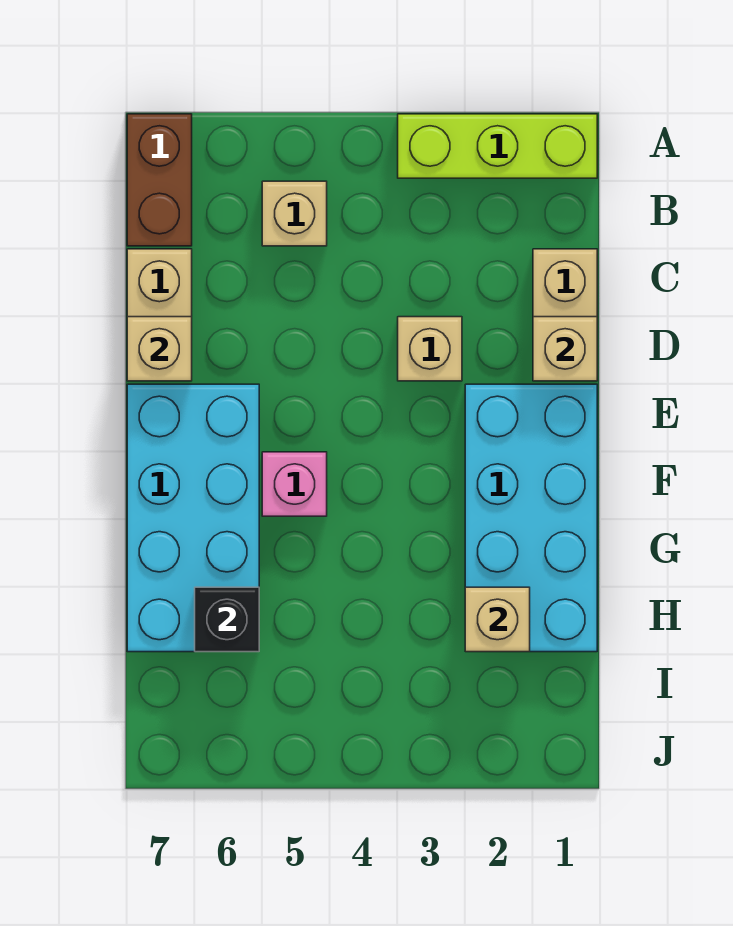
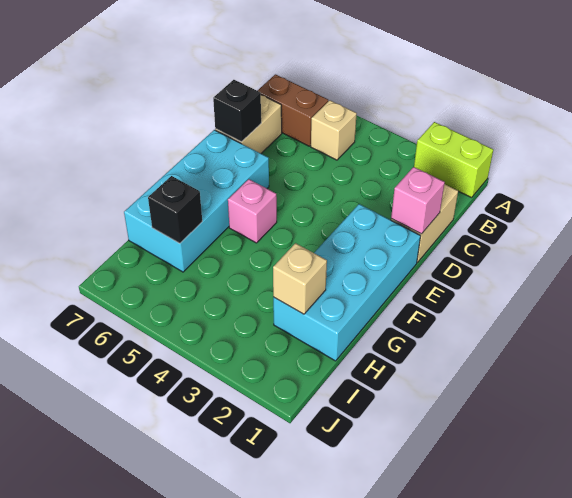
lime brick A1:A3 level 1 -> lime brick A1:A2 level 1
brown brick A7:B7 level 1 -> brown brick B6:B7 level 1
tan brick D1 level 2 -> pink brick D1 level 2
tan brick D3 level 1 -> none
tan brick D7 level 2 -> black brick D7 level 2

